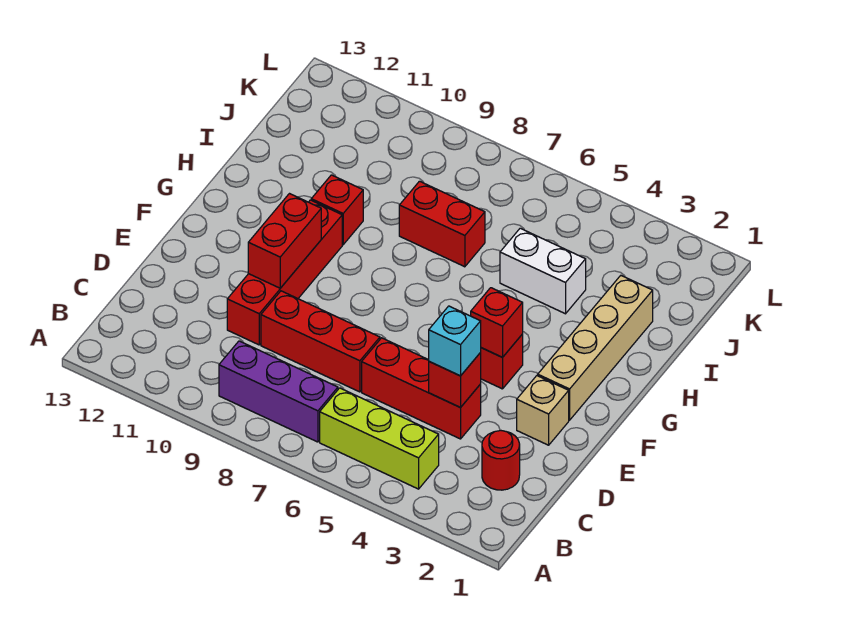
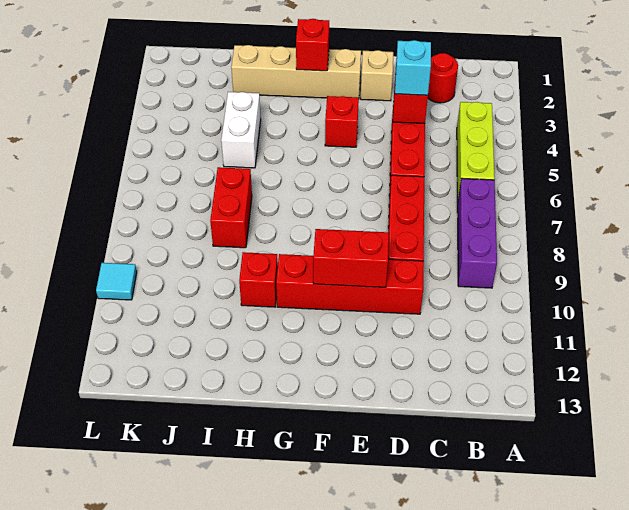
red brick F4 level 2 -> red brick G2 level 2
none -> cyan tile L10 level 1

